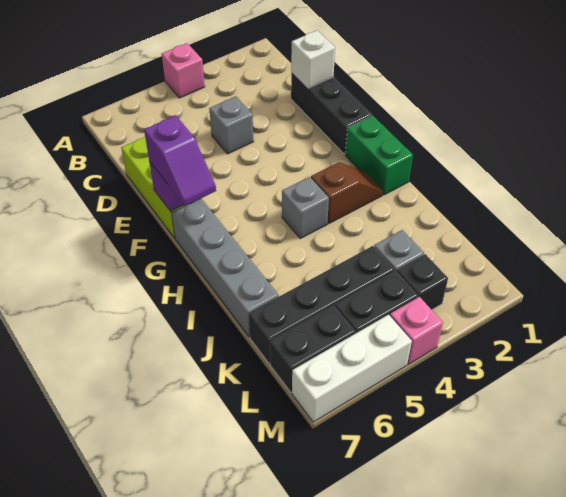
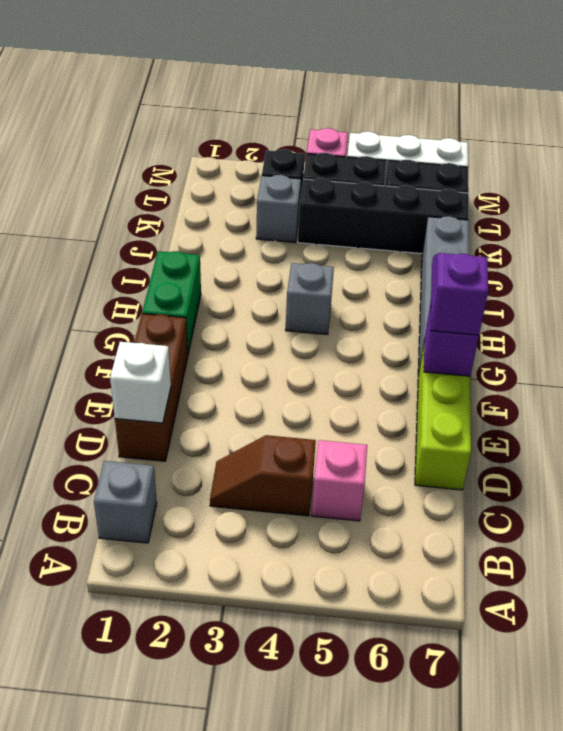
pink brick A4 level 1 -> pink brick C5 level 1
black brick D1:F1 level 1 -> brown brick D1:F1 level 1
grey brick D4 level 1 -> grey brick B1 level 1
brown slope H2:H3 level 1 top 3 -> brown slope C3:C4 level 1 top 4

